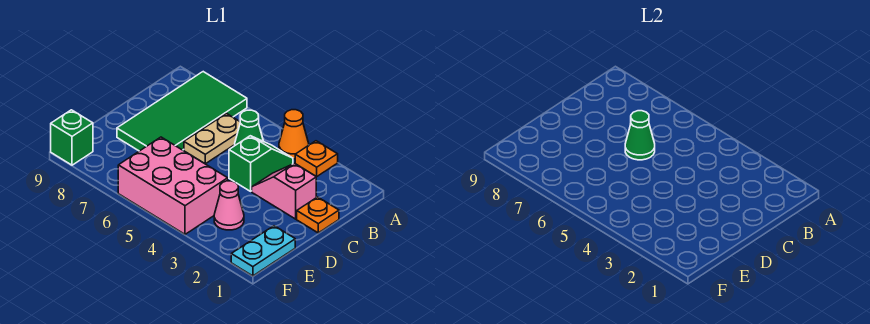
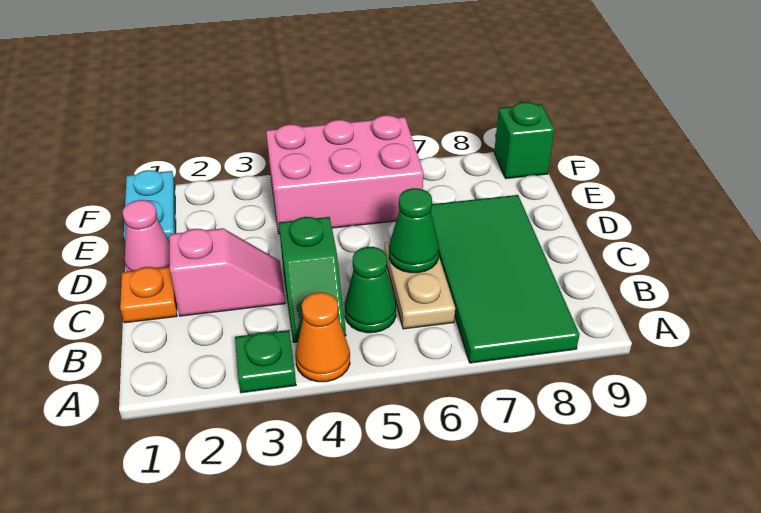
orange plate A3 level 1 -> green plate A3 level 1
pink cone E3 level 1 -> pink cone D1 level 1

